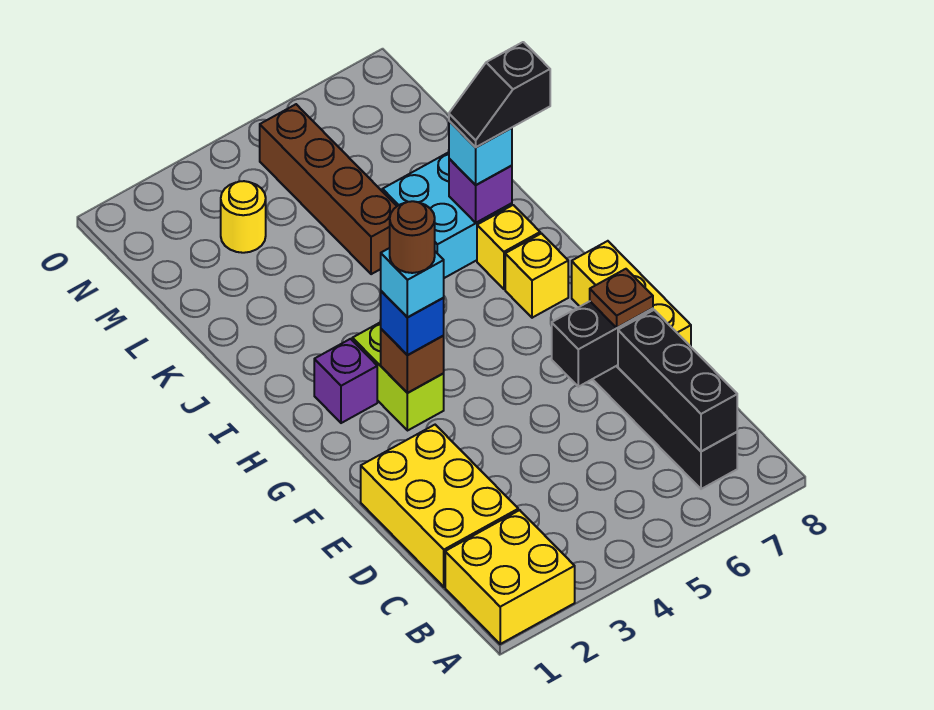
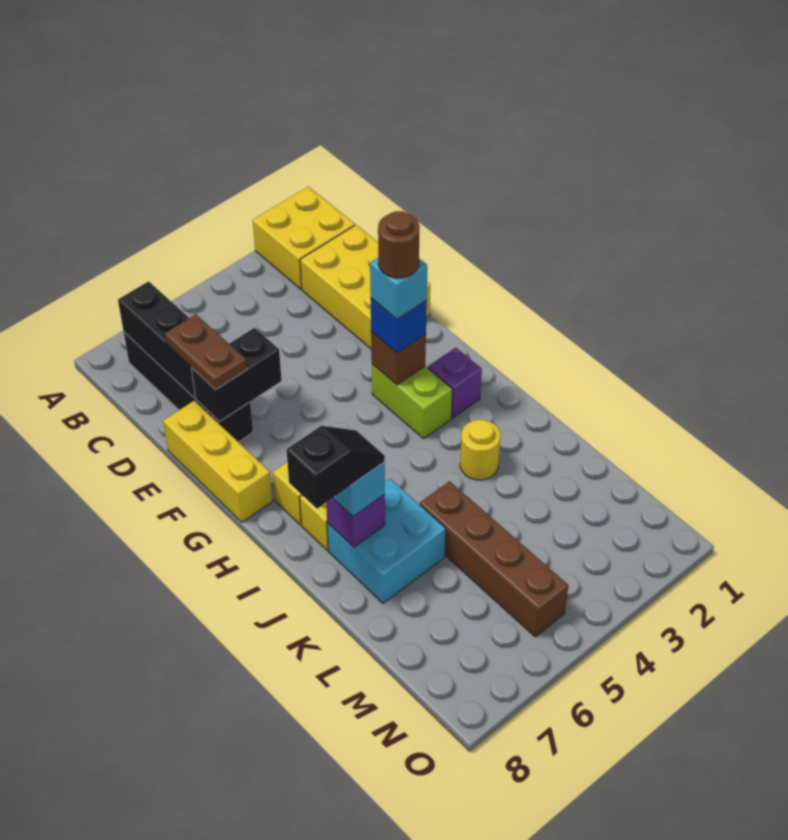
brown plate E7 level 3 -> brown plate D7:E7 level 3
yellow round brick M3 level 1 -> yellow round brick J3 level 1

